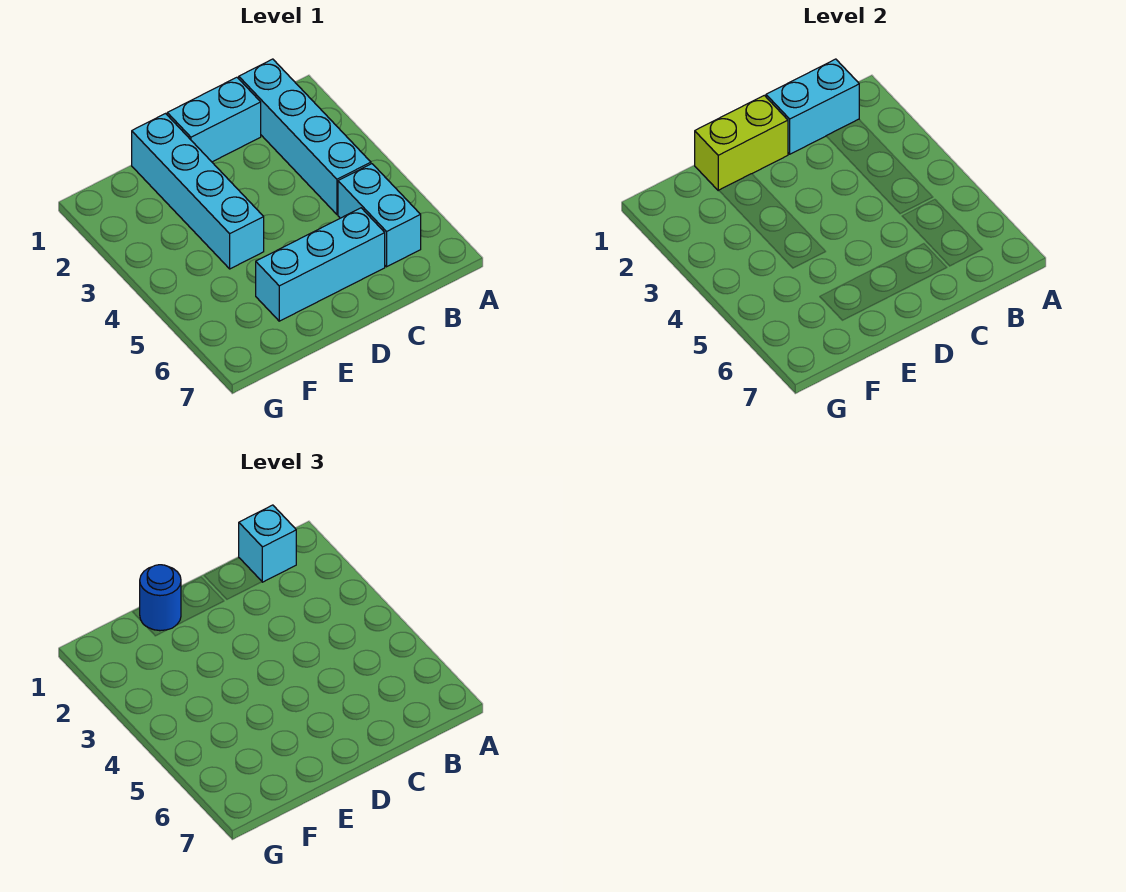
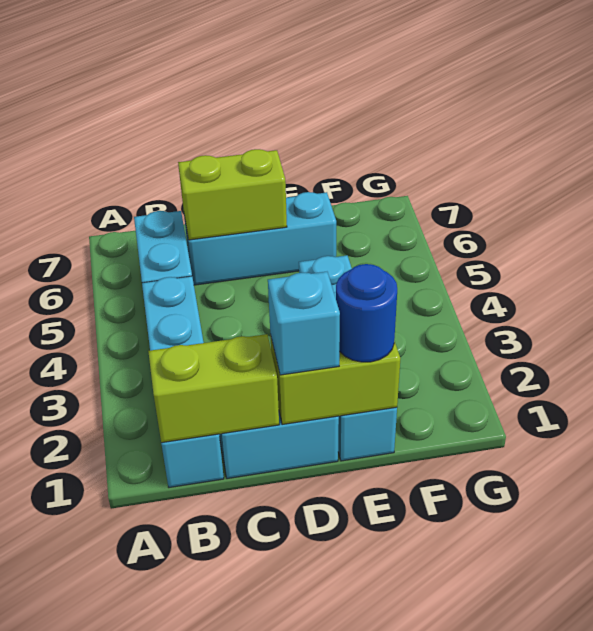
cyan brick B1:C1 level 2 -> lime brick B1:C1 level 2
cyan brick B1 level 3 -> cyan brick D1 level 3
none -> lime brick C6:D6 level 2

